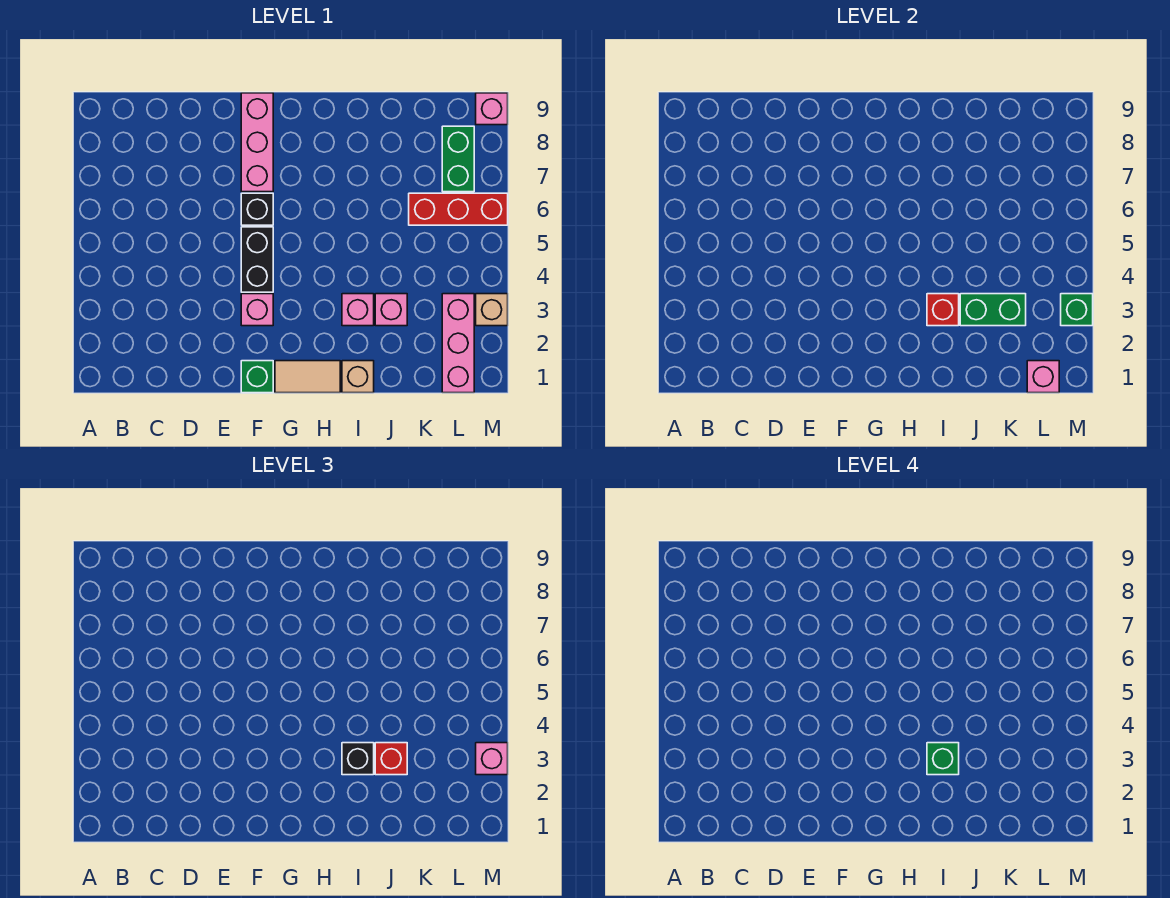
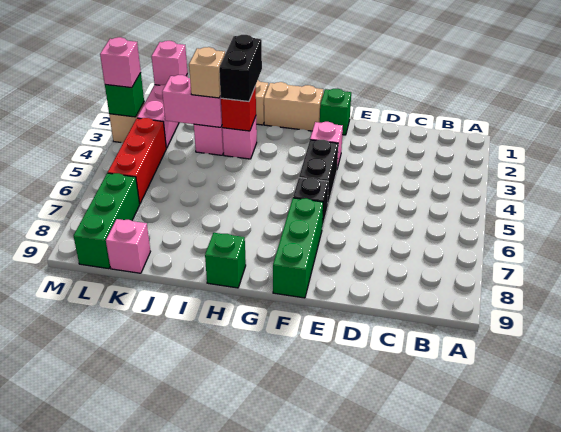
pink brick F7:F9 level 1 -> green brick F7:F9 level 1
tan tile G1:H1 level 1 -> tan brick G1:H1 level 1
black brick I3 level 3 -> black brick I2:I3 level 3
green brick I3 level 4 -> green brick H9 level 1
green brick J3:K3 level 2 -> pink brick J3:K3 level 2
red brick J3 level 3 -> tan brick J3 level 3
red brick K6:M6 level 1 -> red brick L4:L6 level 1
green brick L7:L8 level 1 -> green brick L7:L9 level 1
pink brick M9 level 1 -> pink brick K9 level 1

